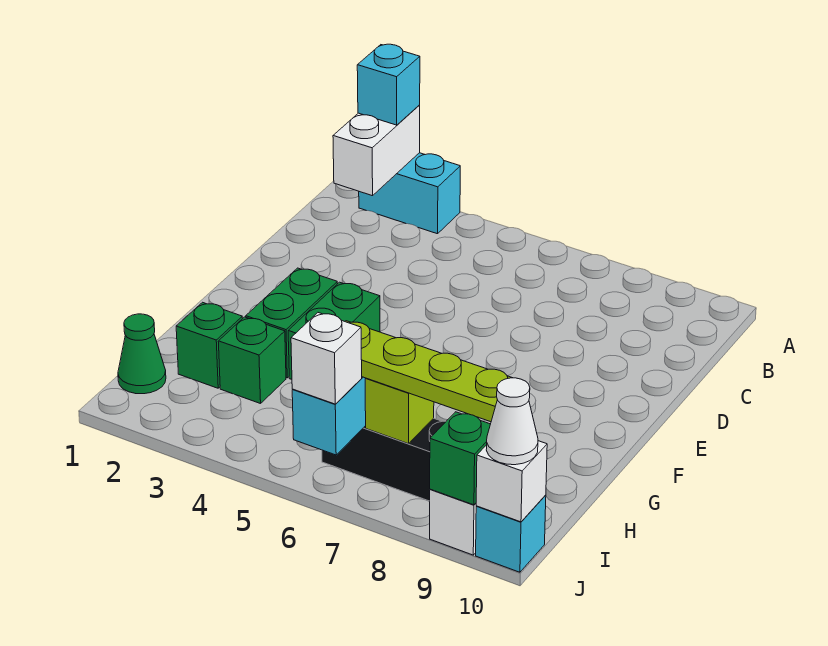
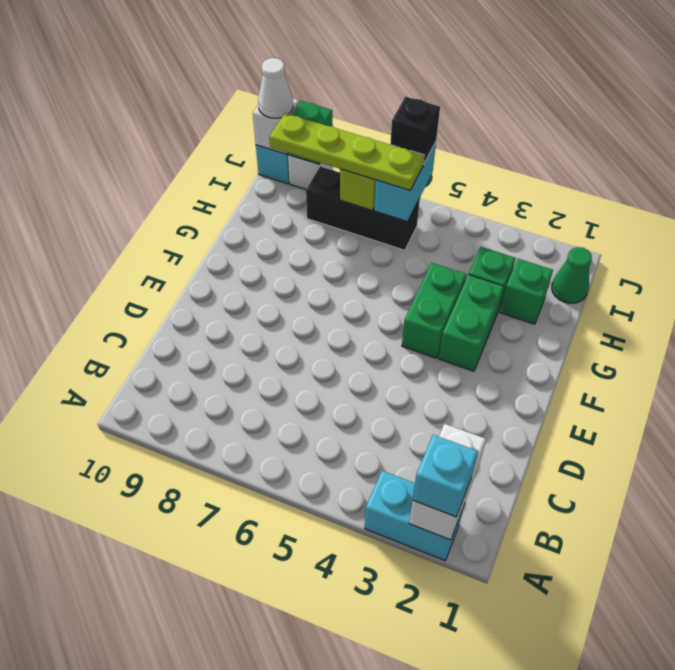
white brick J6 level 3 -> black brick J6 level 3

